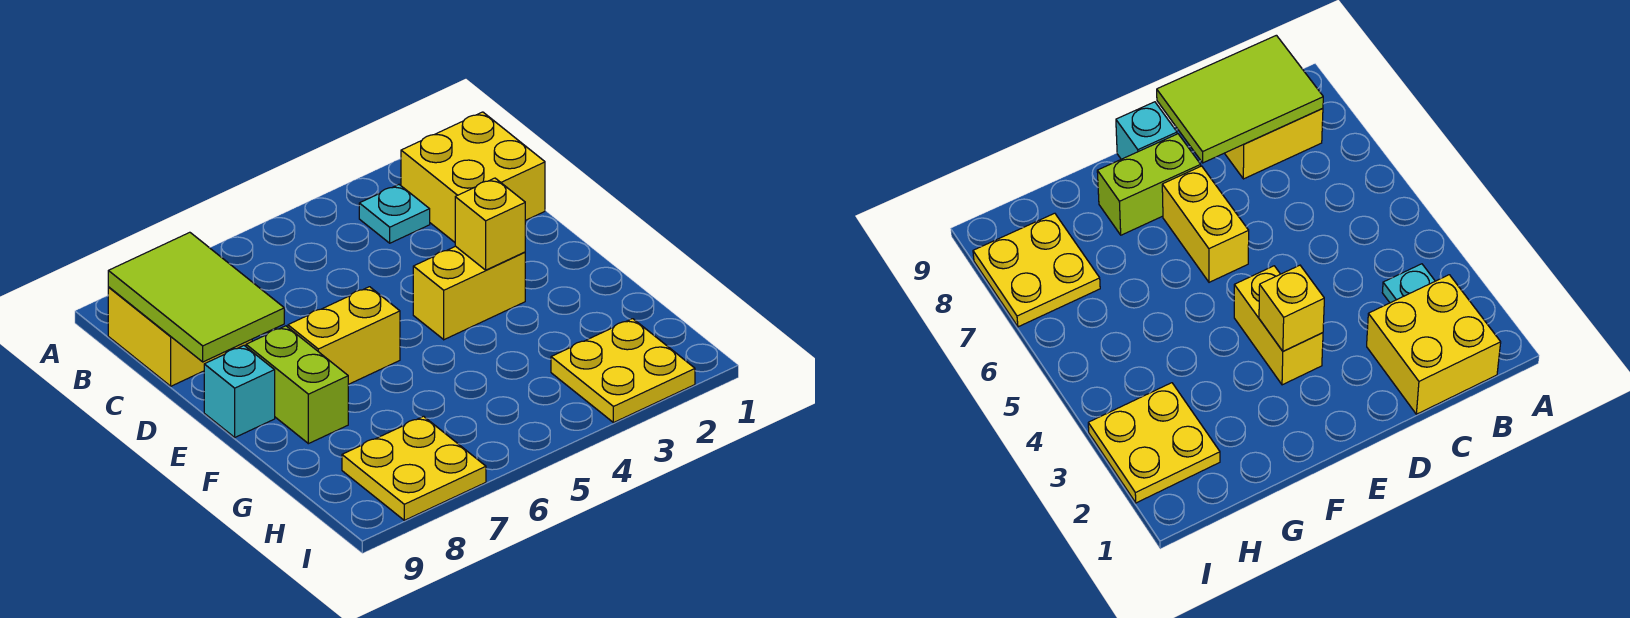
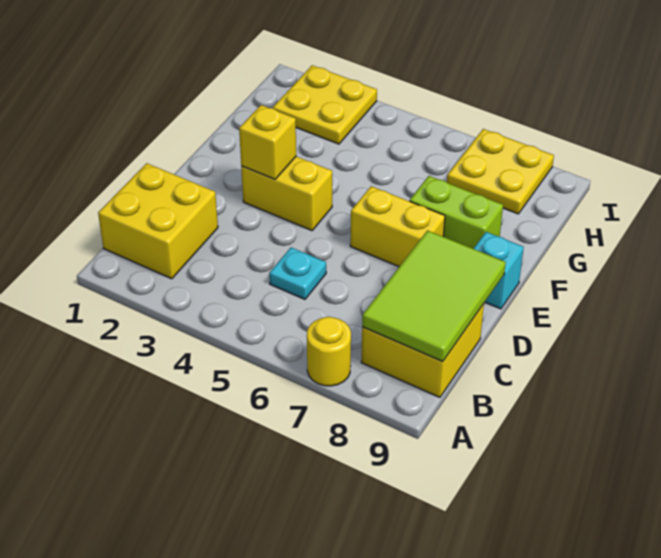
none -> yellow round brick A7 level 1
cyan plate B3 level 1 -> cyan plate C5 level 1
lime brick E8:F8 level 1 -> lime brick F7:F8 level 1

